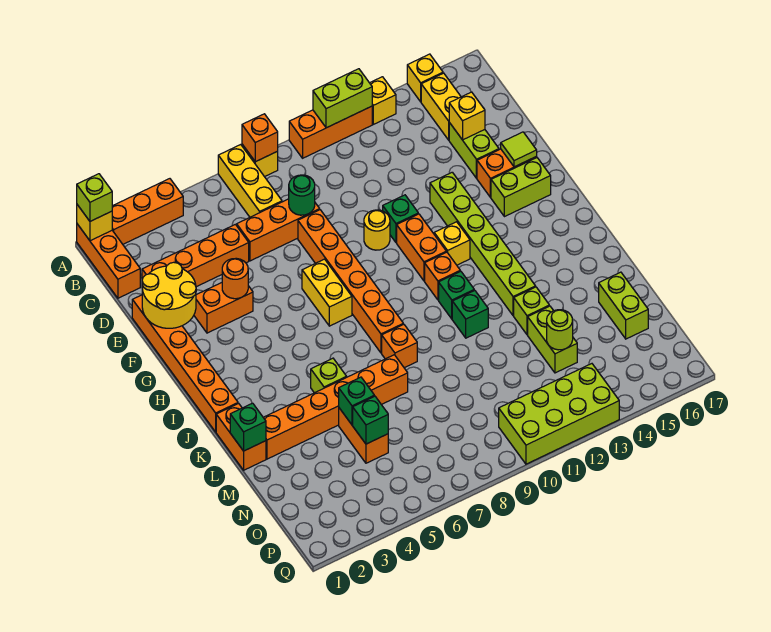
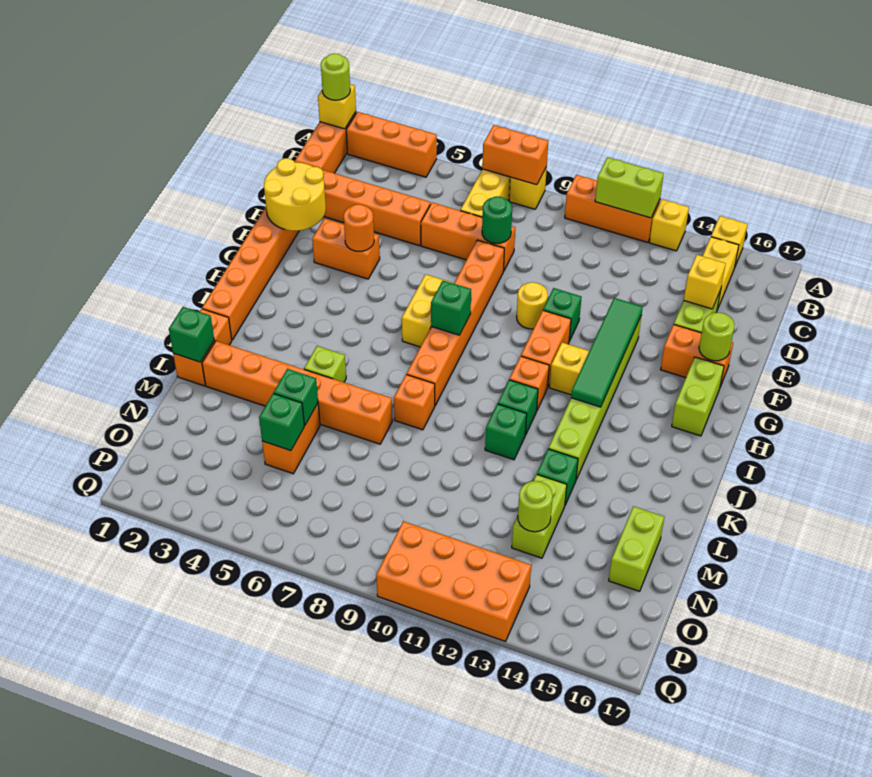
lime brick A1 level 3 -> lime round brick A1 level 3
orange brick A8 level 2 -> orange brick A7:A8 level 2
none -> green tile F13:I13 level 2
lime tile F16 level 2 -> lime round brick F16 level 2
lime brick G15:G16 level 1 -> lime brick G16:H16 level 1
none -> green brick H8 level 2
lime brick L13 level 1 -> green brick L13 level 1
lime brick P10:Q13 level 1 -> orange brick P10:Q13 level 1

